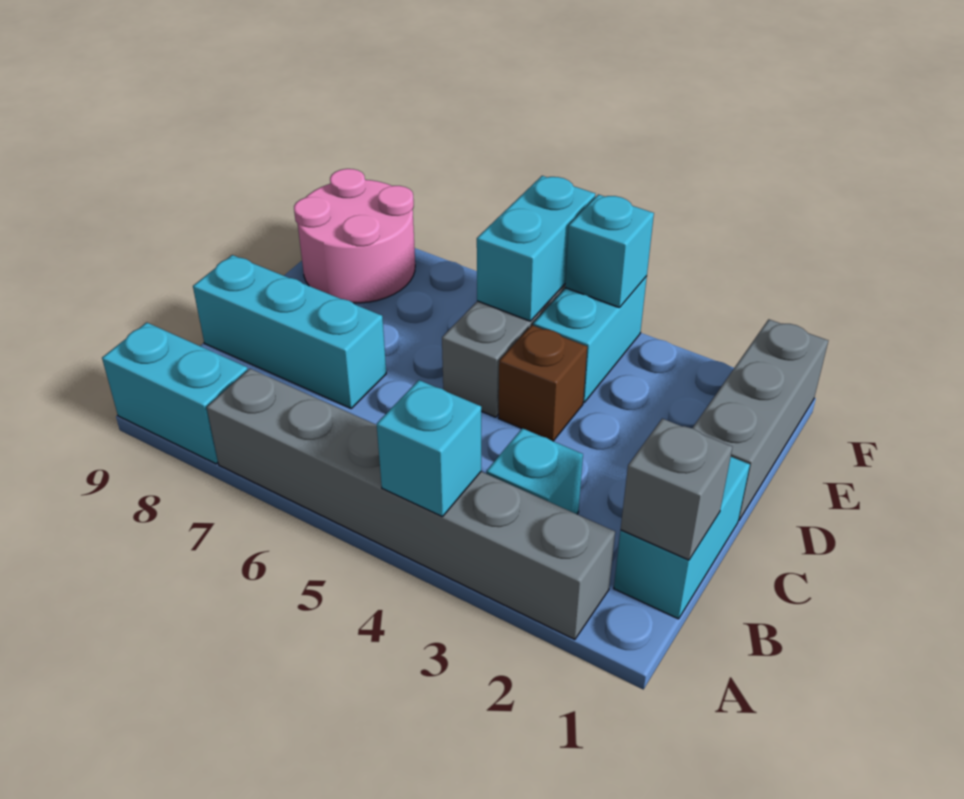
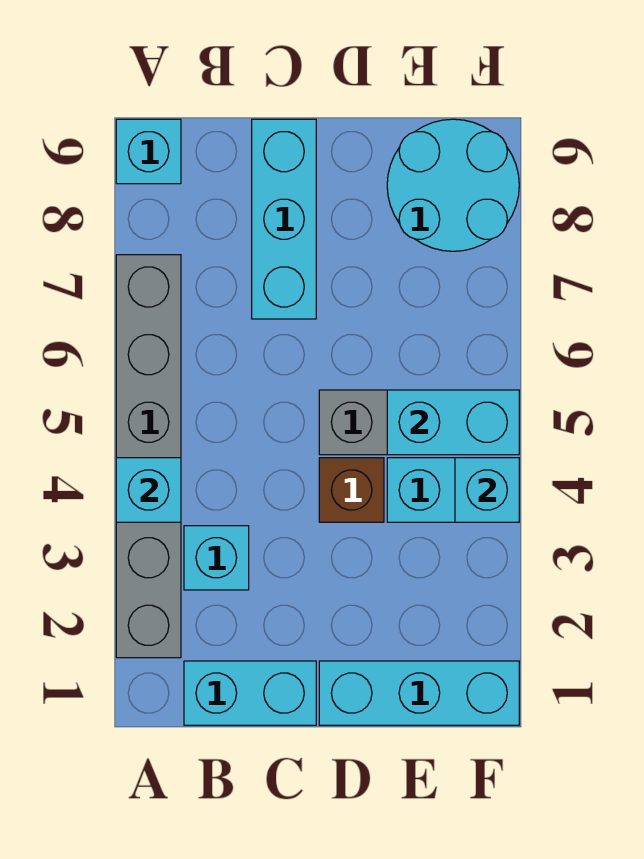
cyan brick A8:A9 level 1 -> cyan brick A9 level 1
grey brick B1 level 2 -> none
grey brick D1:F1 level 1 -> cyan brick D1:F1 level 1
pink round brick E8:F9 level 1 -> cyan round brick E8:F9 level 1

